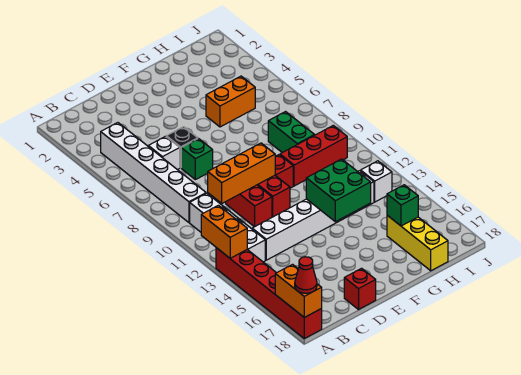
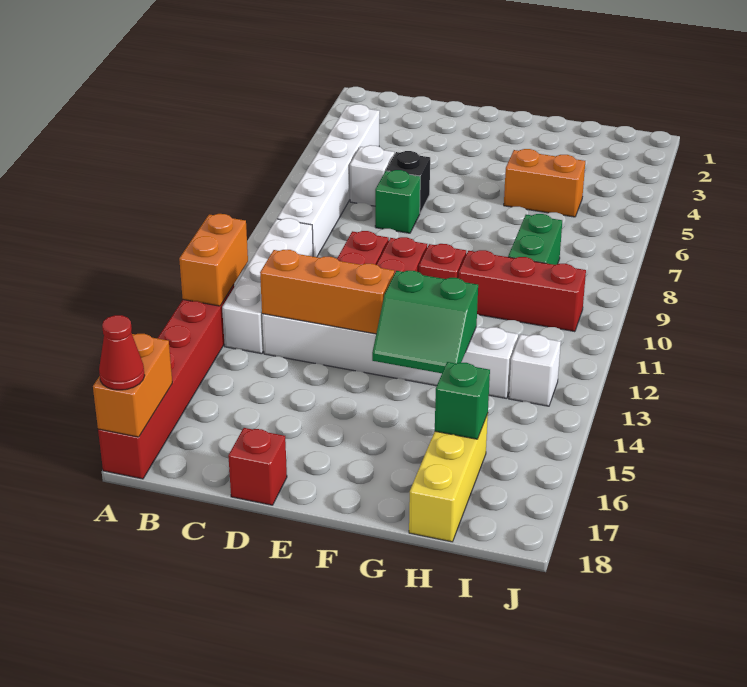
orange brick C10:E10 level 2 -> orange brick C13:E13 level 2
green brick F13:G14 level 2 -> green slope F13:G14 level 2 top 13

